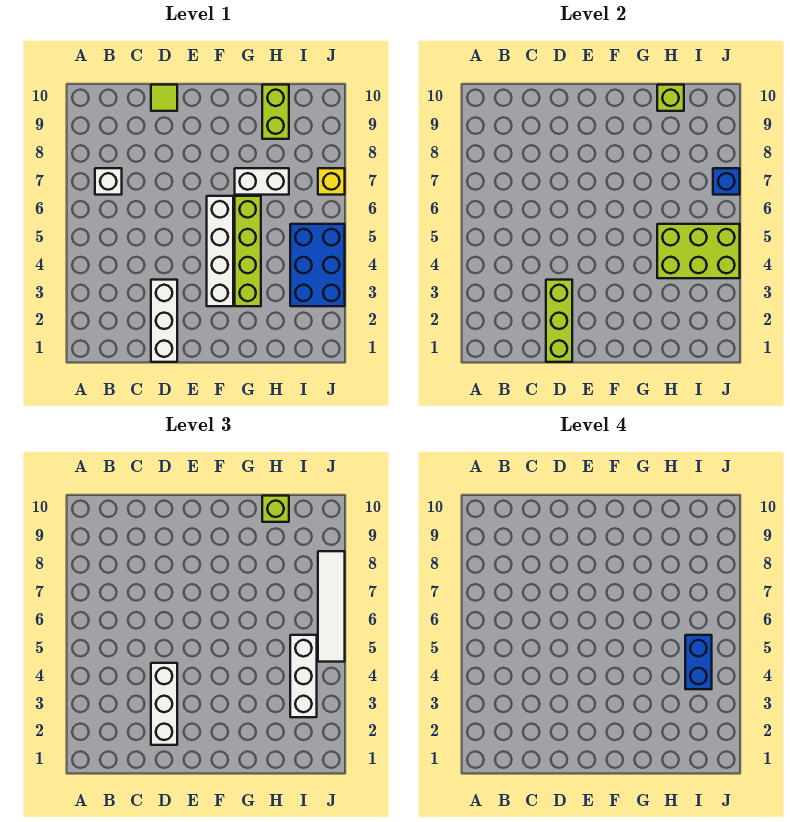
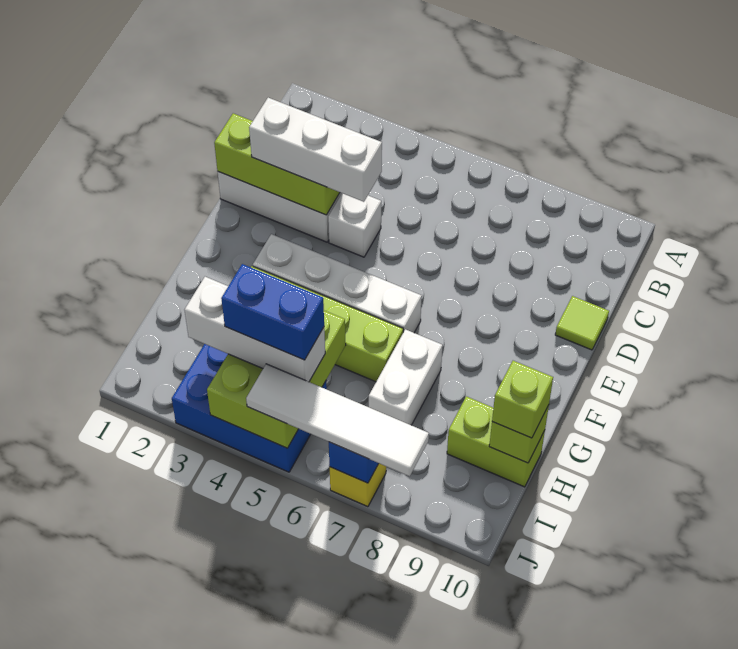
white brick B7 level 1 -> white brick D4 level 1

